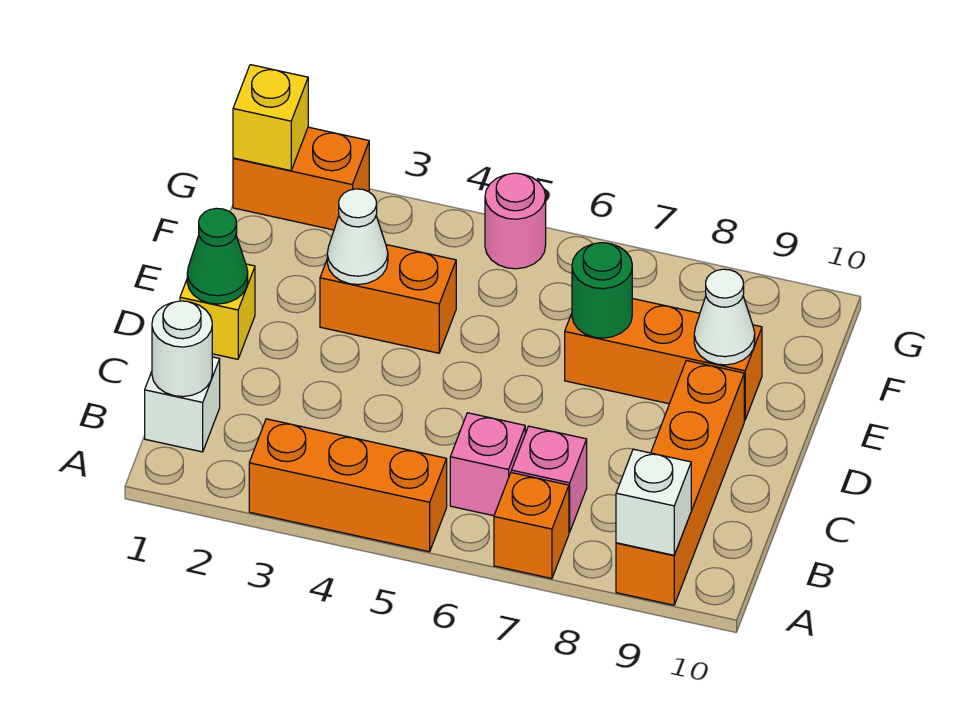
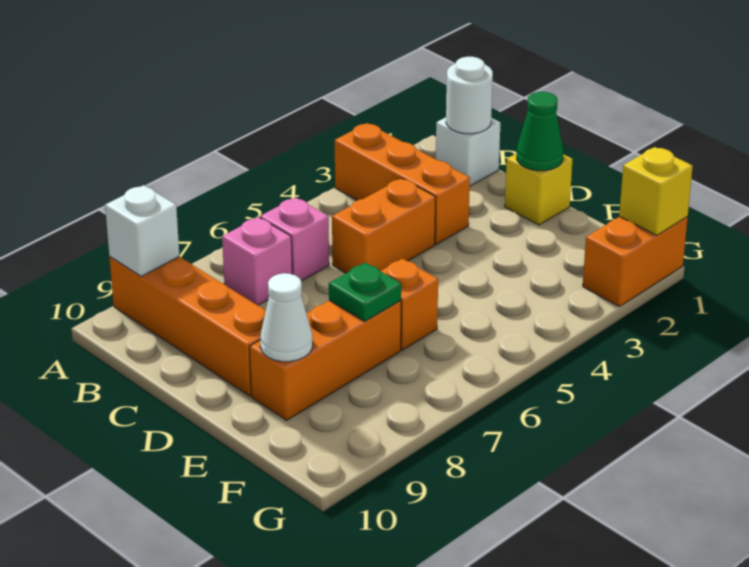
orange brick A3:A5 level 1 -> orange brick A3:C3 level 1
orange brick A7 level 1 -> orange brick E6 level 1
orange brick E3:E4 level 1 -> orange brick C4:C5 level 1
white cone E3 level 2 -> none
green round brick E7 level 2 -> green plate E7 level 2
pink round brick G5 level 1 -> none

